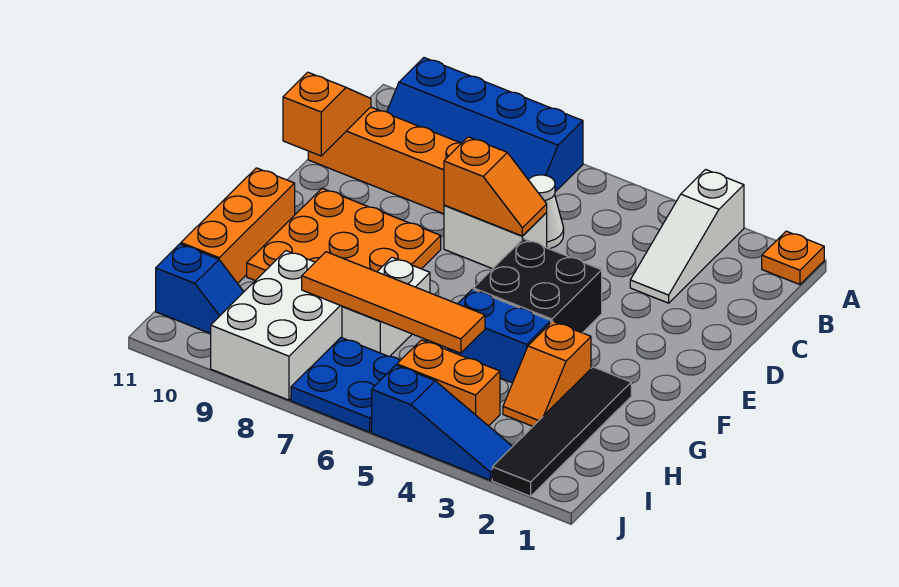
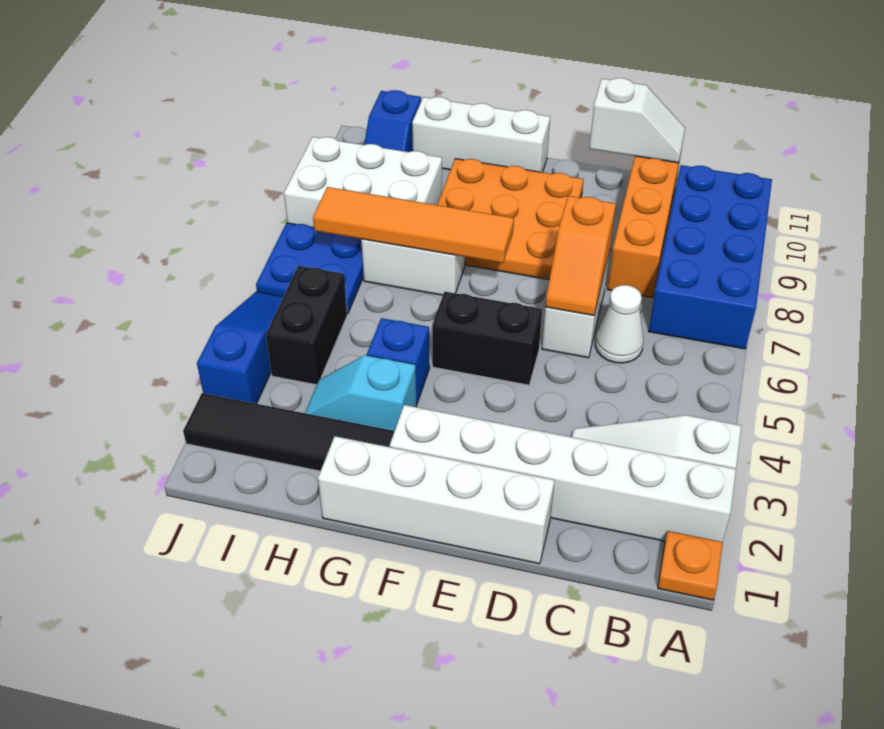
none -> white brick A2:F2 level 1
blue slope A7:B10 level 1 top A -> blue brick A7:B10 level 1
orange slope C11:D11 level 2 top D -> white slope C11:D11 level 2 top D
none -> white brick D1:G1 level 1
black brick E4:F5 level 1 -> black brick E5:F5 level 1
orange brick F11:H11 level 1 -> white brick F11:H11 level 1
orange slope G3:H3 level 1 top G -> cyan slope G3:H3 level 1 top G
blue brick G4:G5 level 1 -> blue brick G4 level 1
orange tile H5:H8 level 2 -> orange tile F7:I7 level 2
orange brick I4:I5 level 1 -> black brick I4:I5 level 1
blue slope J3:J5 level 1 top 5 -> blue slope J3:J5 level 1 top 3

